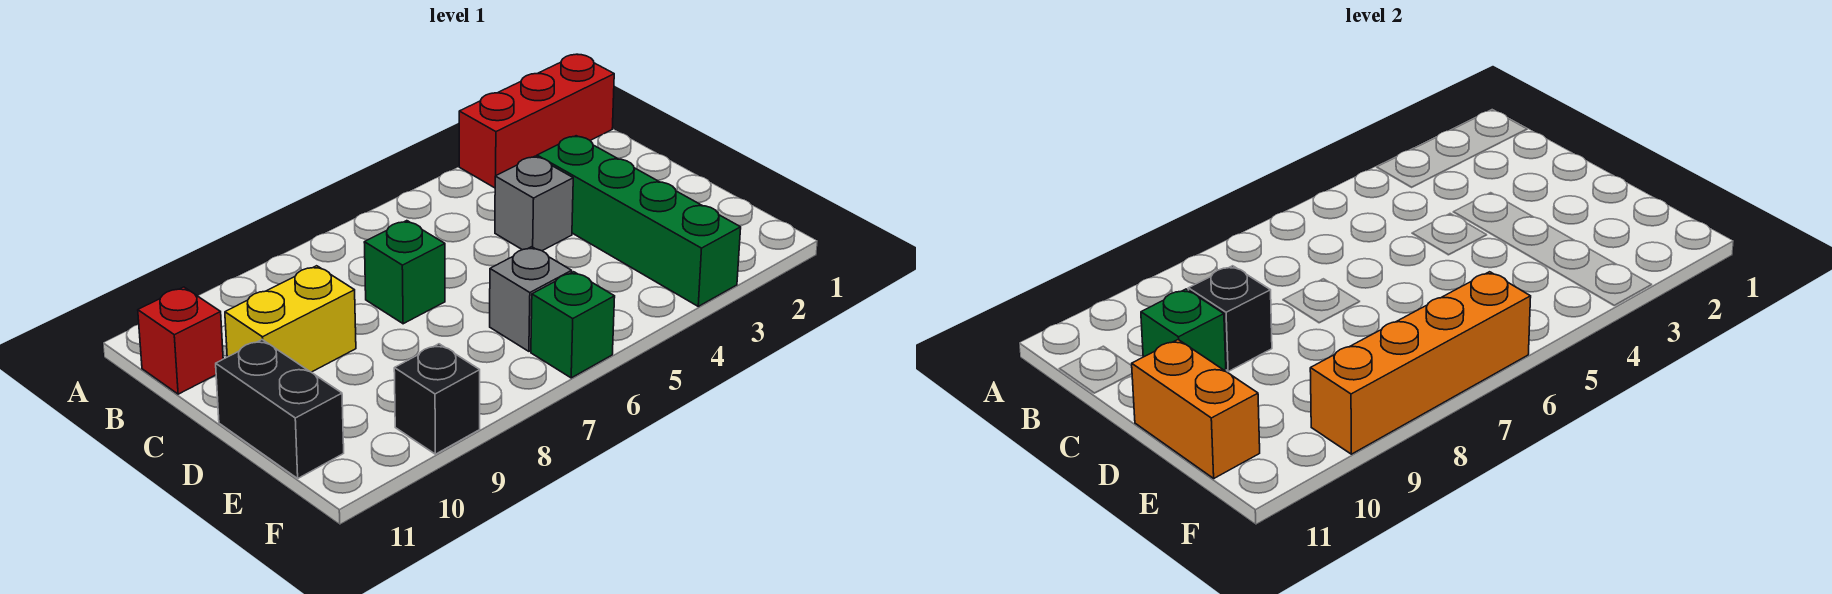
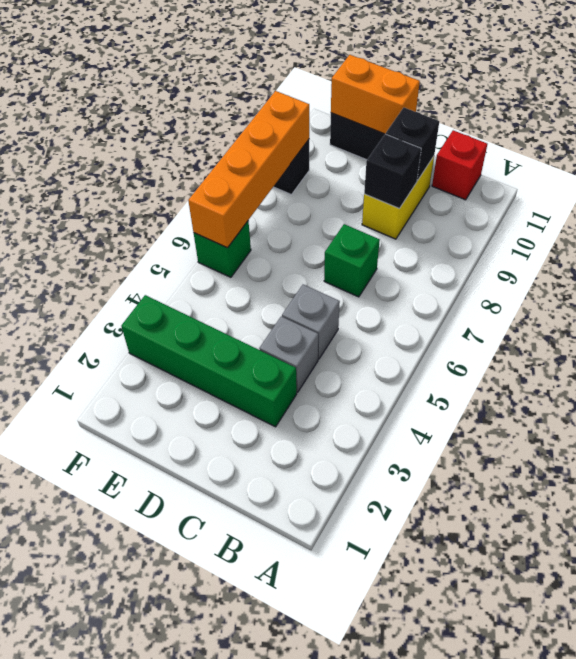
red brick A1:A3 level 1 -> none
green brick C10 level 2 -> black brick C10 level 2
grey brick E6 level 1 -> grey brick C5 level 1

